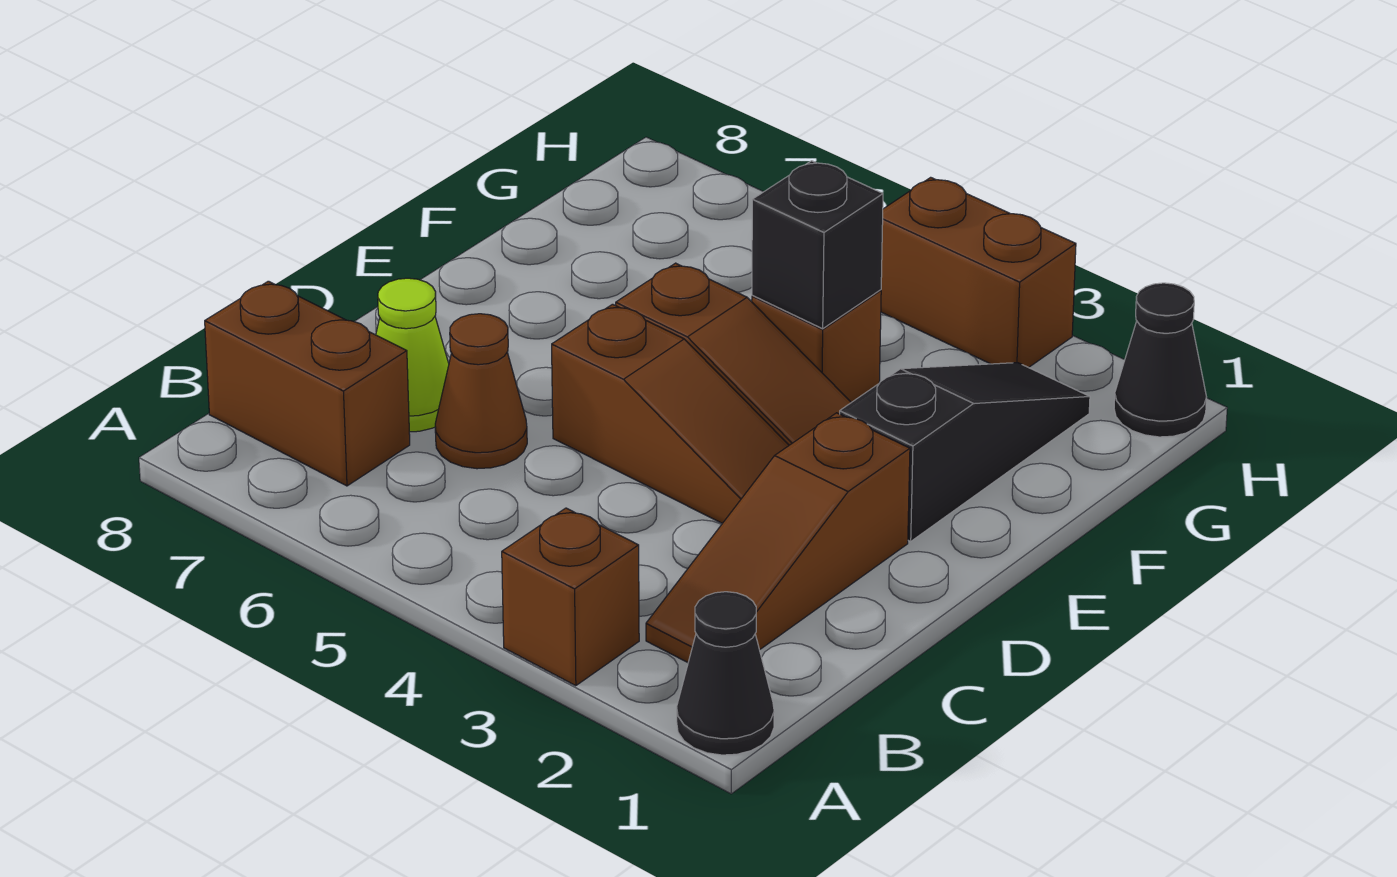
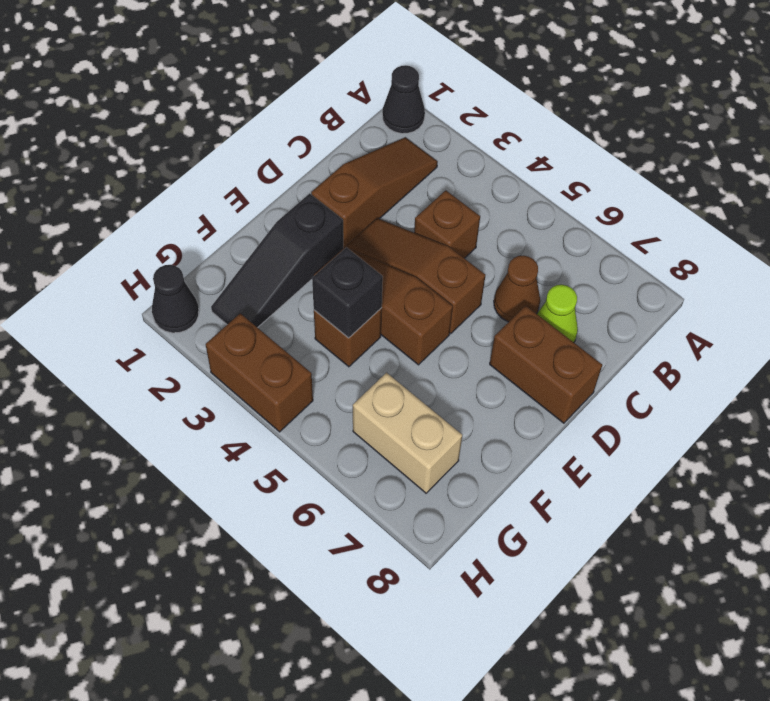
brown brick A3 level 1 -> brown brick C4 level 1
brown brick B7:B8 level 1 -> brown brick D7:D8 level 1
none -> tan brick G6:G7 level 1

